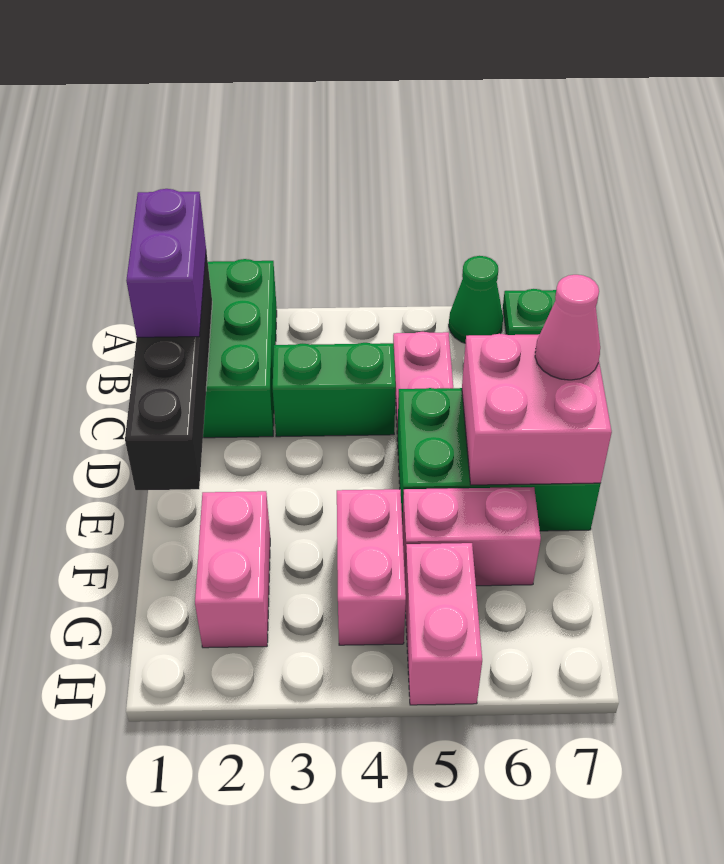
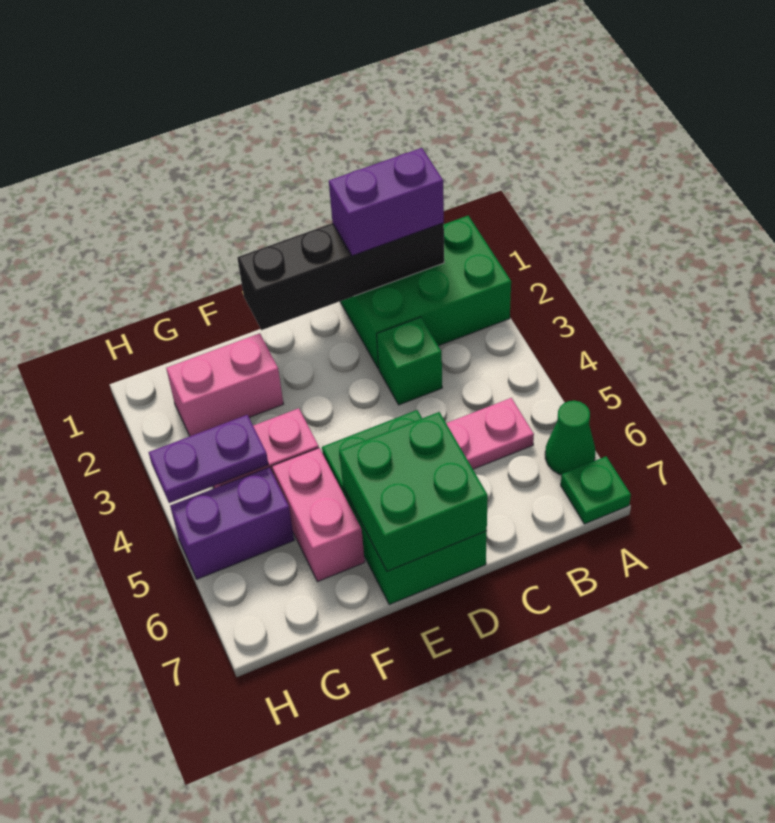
green brick C3:C4 level 1 -> green brick C3 level 1
pink brick D6:E7 level 2 -> green brick D6:E7 level 2
pink cone D7 level 3 -> none
none -> purple plate G4:H4 level 2
pink brick G5:H5 level 1 -> purple brick G5:H5 level 1

